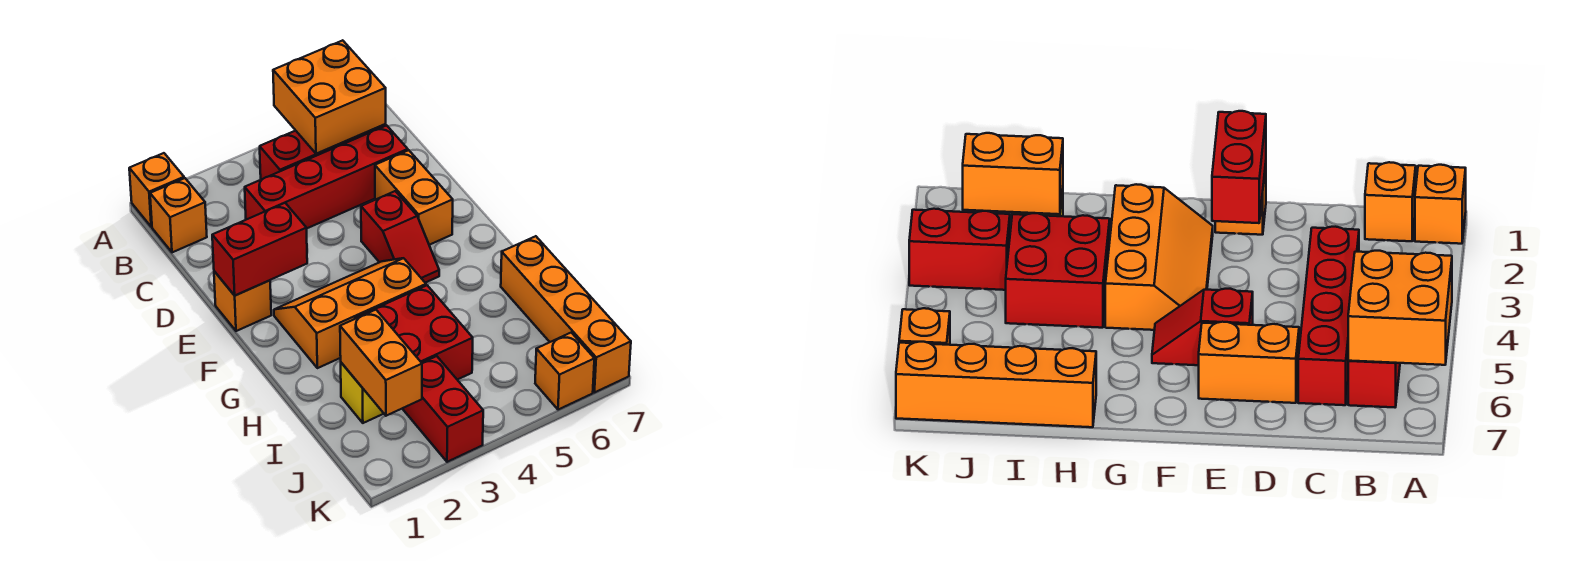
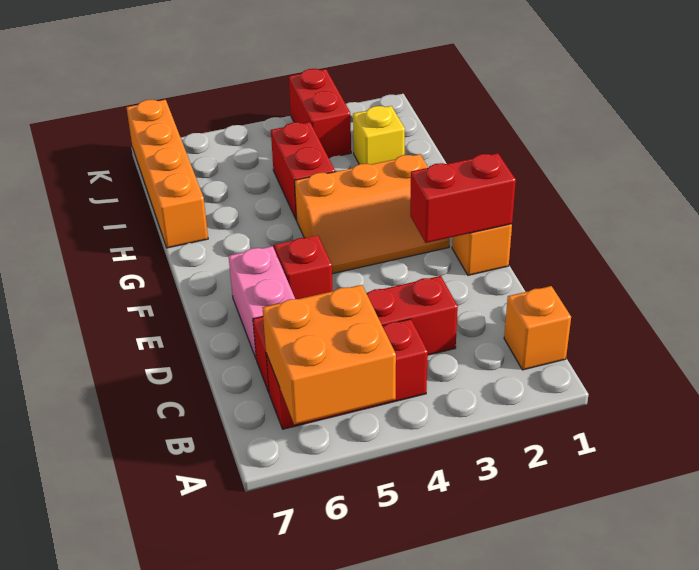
orange brick A1 level 1 -> none
orange brick D6:E6 level 1 -> pink brick D6:E6 level 1
red brick H3:I4 level 1 -> red brick H4:I4 level 1
orange brick I2:J2 level 2 -> none
orange brick K6 level 1 -> none

